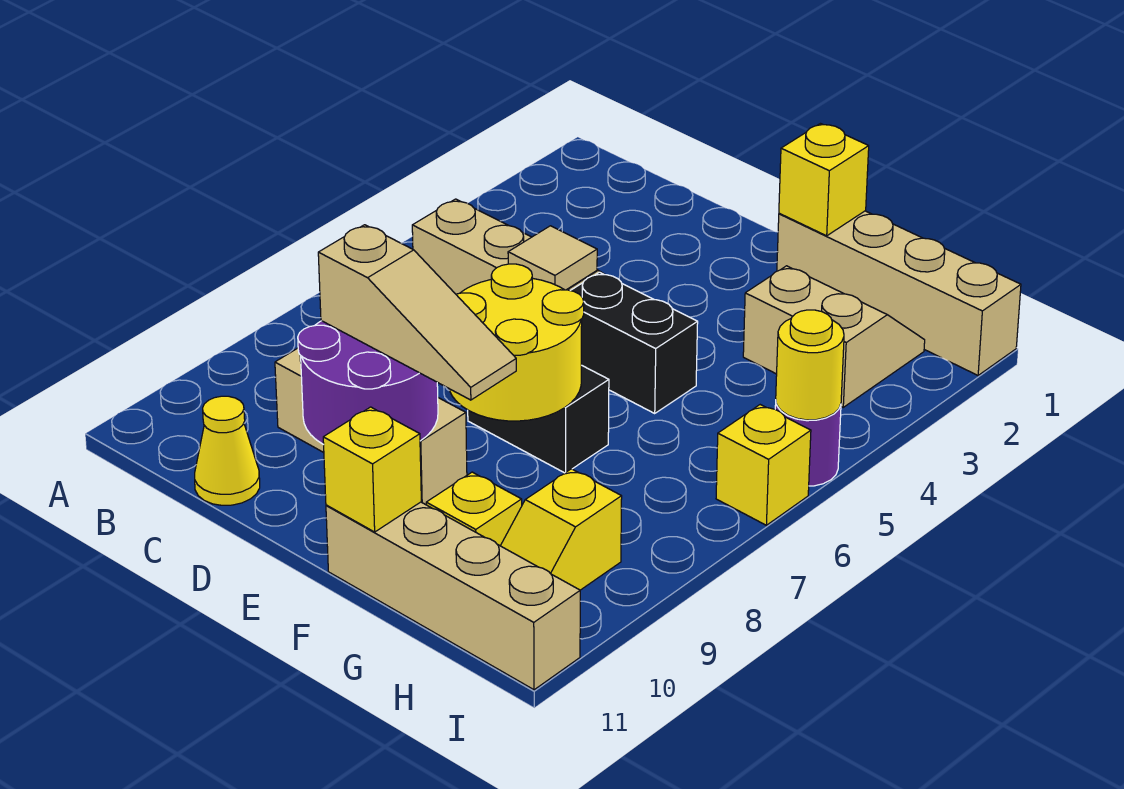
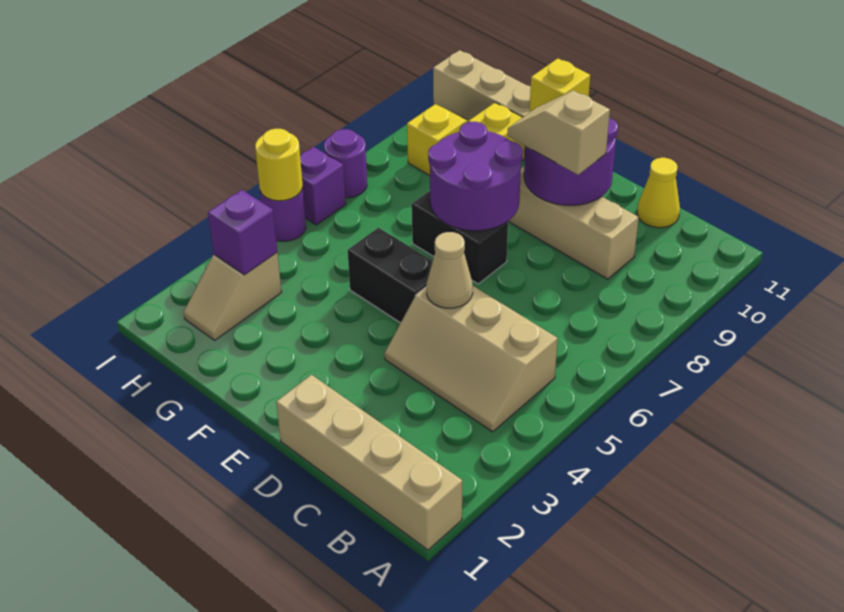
tan tile D5 level 2 -> tan cone D5 level 2
tan slope D9:F9 level 3 top D -> tan slope D9:E9 level 3 top D
yellow round brick E7:F8 level 2 -> purple round brick E7:F8 level 2
tan brick F1:I1 level 1 -> tan brick A1:D1 level 1
yellow brick F1 level 2 -> none
tan slope G2:H3 level 1 top 3 -> tan slope H2:H3 level 1 top 3
none -> purple brick H3 level 2
yellow brick I6 level 1 -> purple brick I6 level 1
none -> purple round brick I7 level 1

